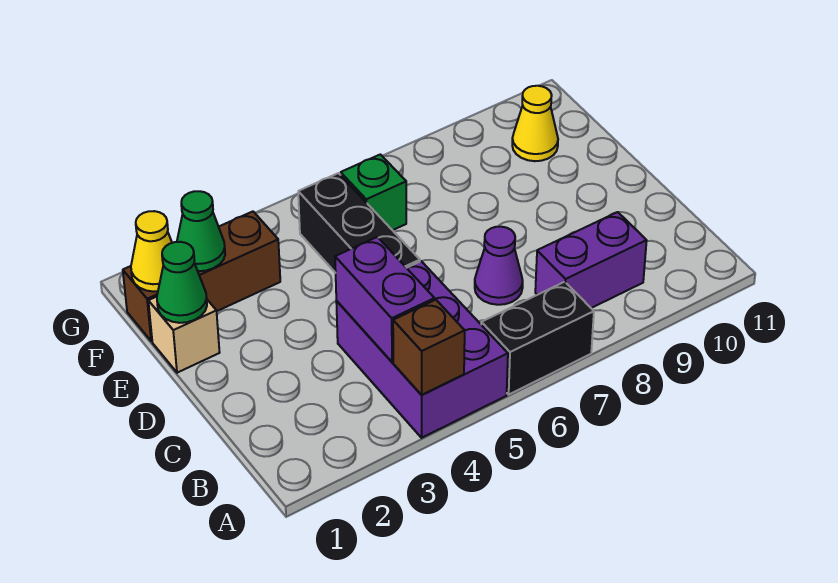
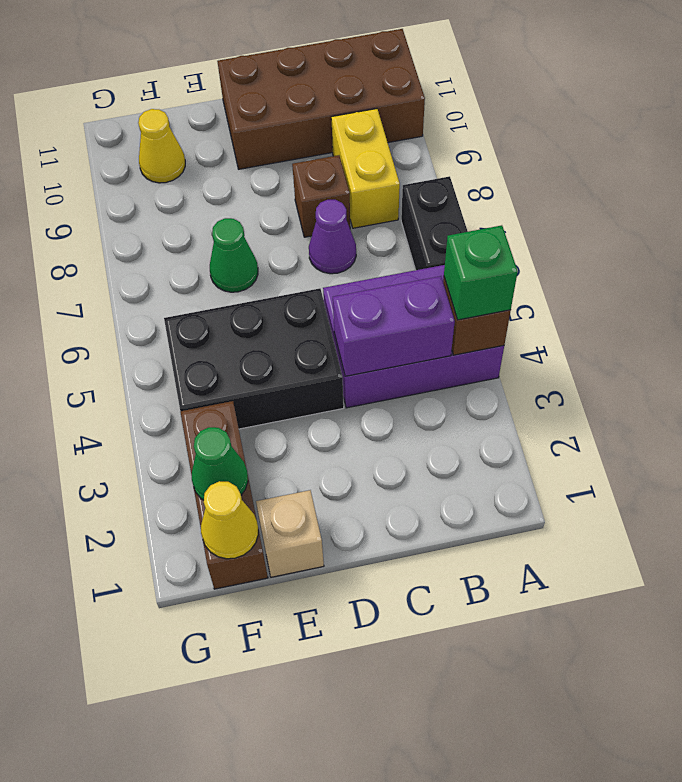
none -> brown brick A10:D11 level 1
purple brick B8:B9 level 1 -> yellow brick B8:B9 level 1
none -> brown brick C8 level 1
black brick D5:F5 level 1 -> black brick D4:F5 level 1
green cone E1 level 2 -> green cone E7 level 1
green brick F6 level 1 -> green brick A4 level 3

